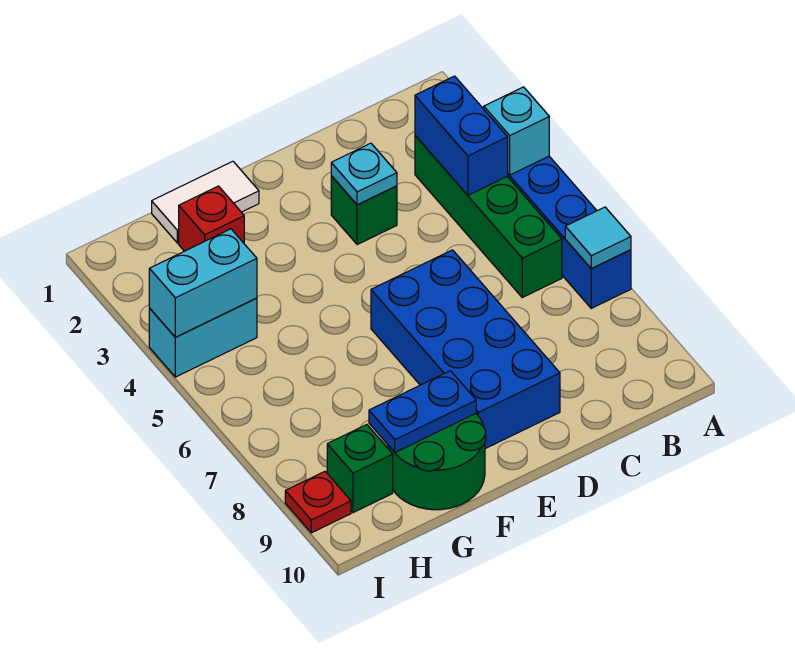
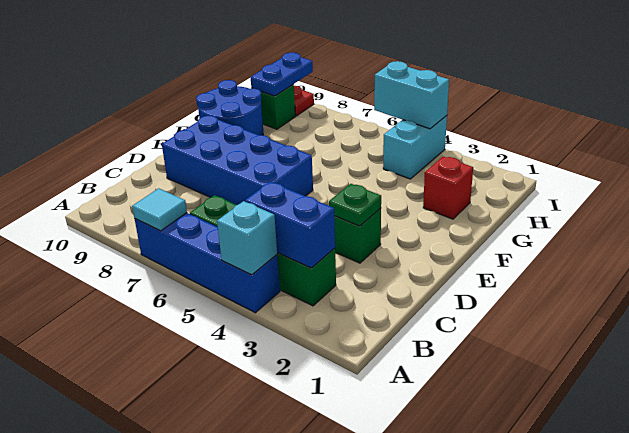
cyan plate D3 level 2 -> green plate D3 level 2
white tile F1:G1 level 1 -> none
green round brick F9:G10 level 1 -> blue round brick F9:G10 level 1
blue plate F9:G9 level 2 -> blue plate H9:I9 level 2
cyan brick H4:I4 level 2 -> cyan brick I4:I5 level 2

